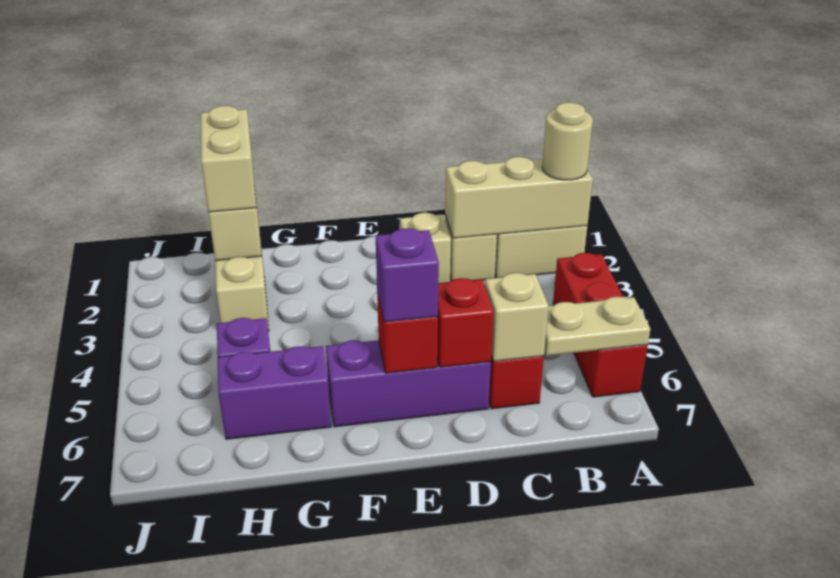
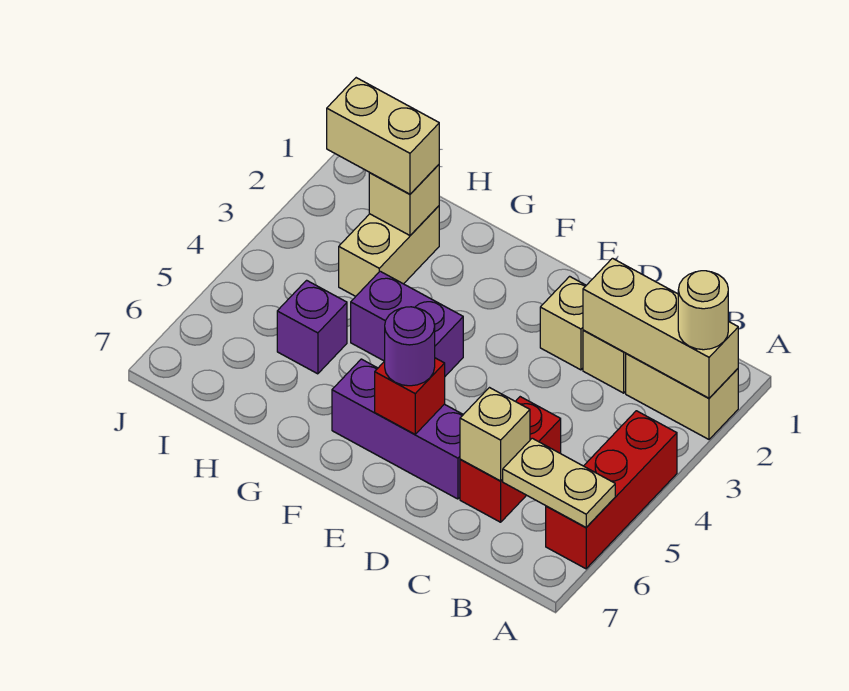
red brick D6 level 2 -> none
purple brick E6 level 3 -> purple round brick E6 level 3
purple brick G6:H6 level 1 -> purple brick F4:G4 level 1
tan brick H1:H2 level 3 -> tan brick H2:I2 level 3

